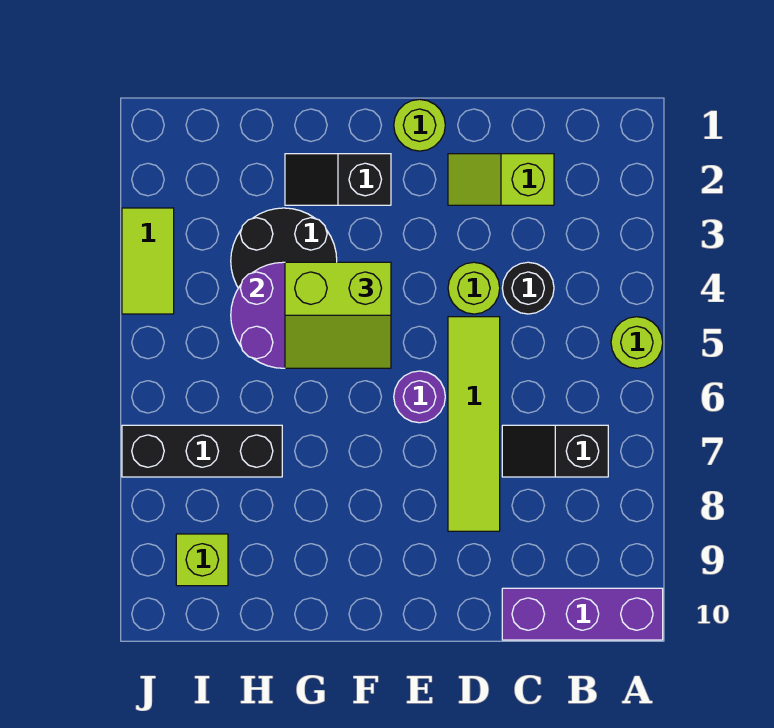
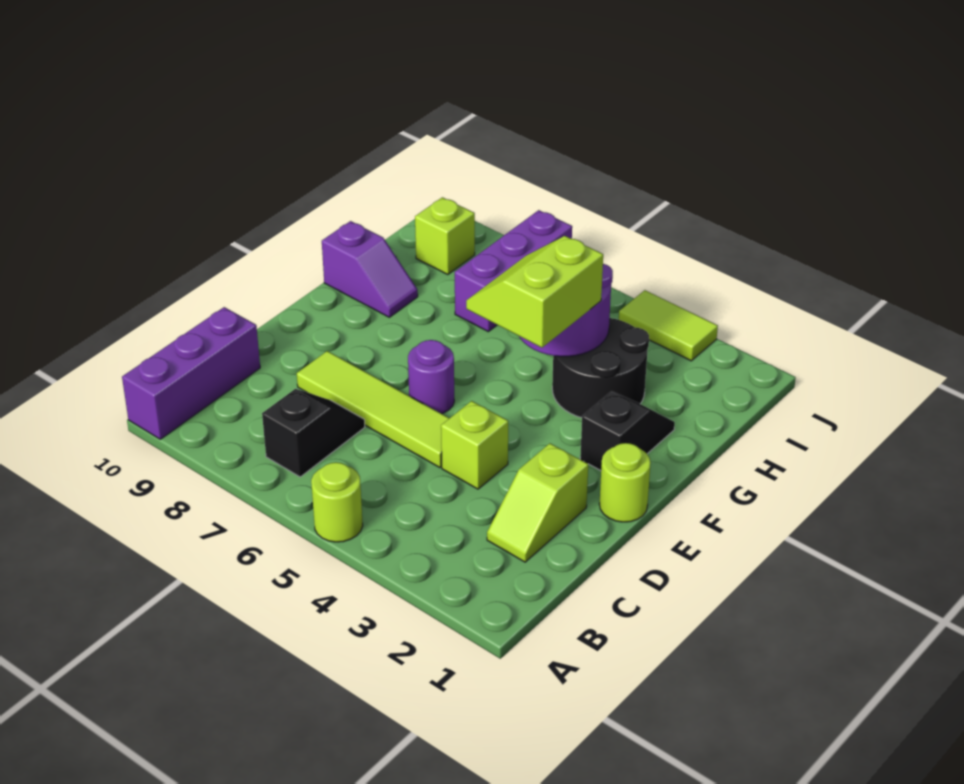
lime slope C2:D2 level 1 top C -> lime slope C2:D2 level 1 top D
black round brick C4 level 1 -> none
lime round brick D4 level 1 -> lime brick D4 level 1
none -> purple slope G9:G10 level 1 top 10
black brick H7:J7 level 1 -> purple brick H7:J7 level 1

